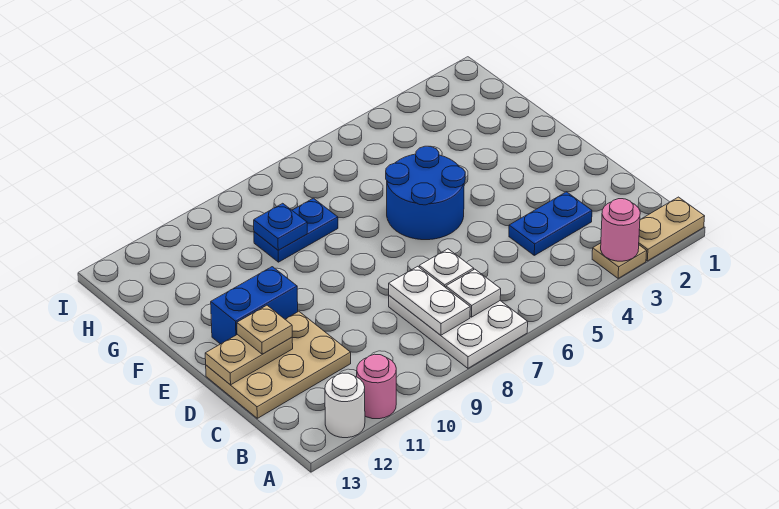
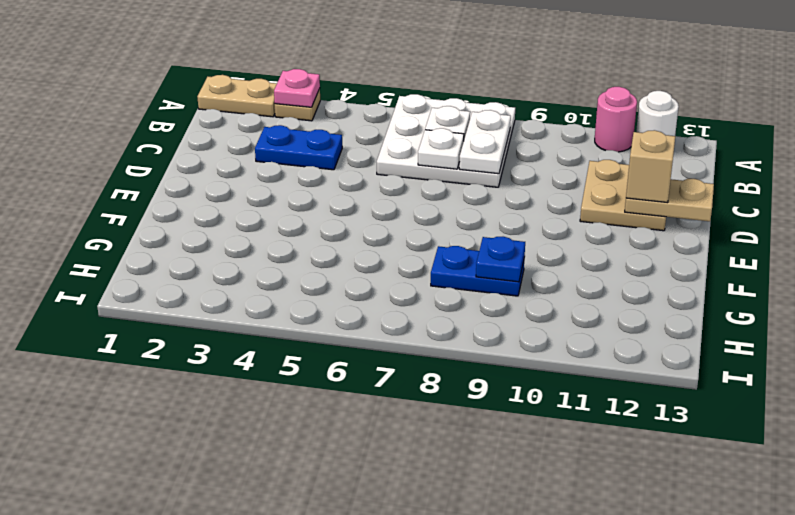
pink round brick A3 level 2 -> pink plate A3 level 2
white plate A7:C8 level 1 -> white plate A6:C8 level 1
tan plate C11:D13 level 1 -> tan plate C11:D12 level 1
tan plate D12 level 3 -> tan brick D12 level 3
blue round brick E5:F6 level 1 -> none
blue brick E11:E12 level 1 -> none

